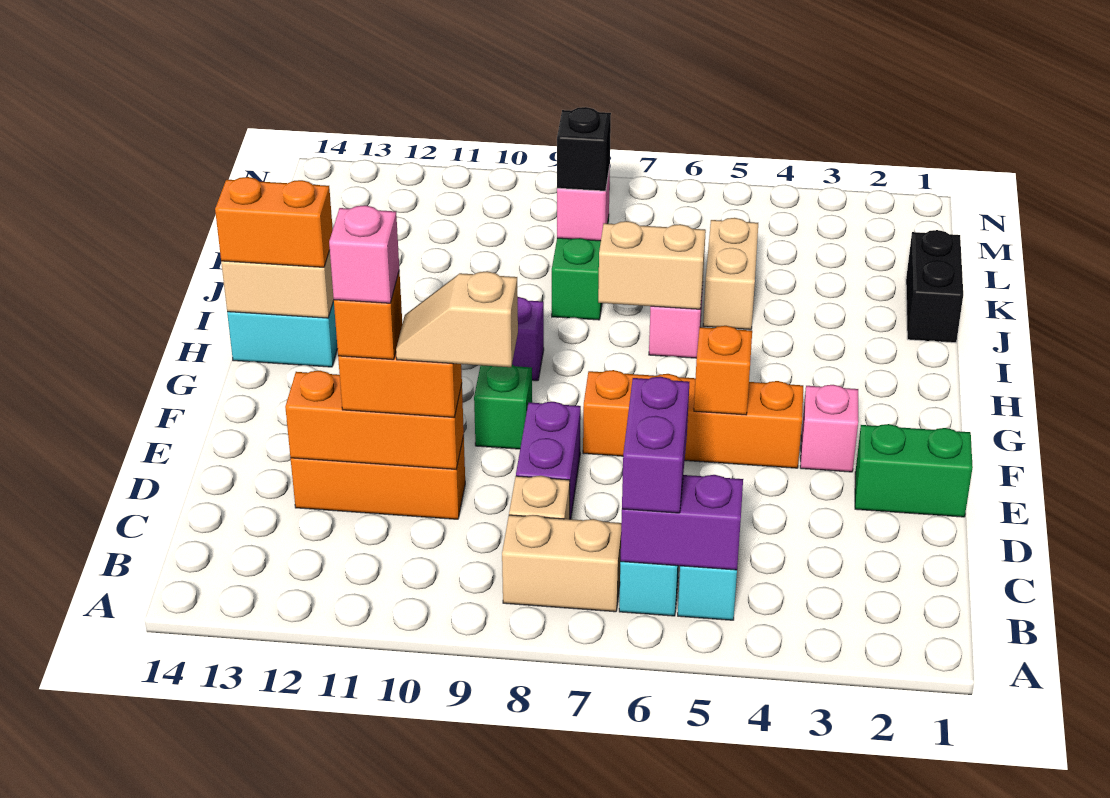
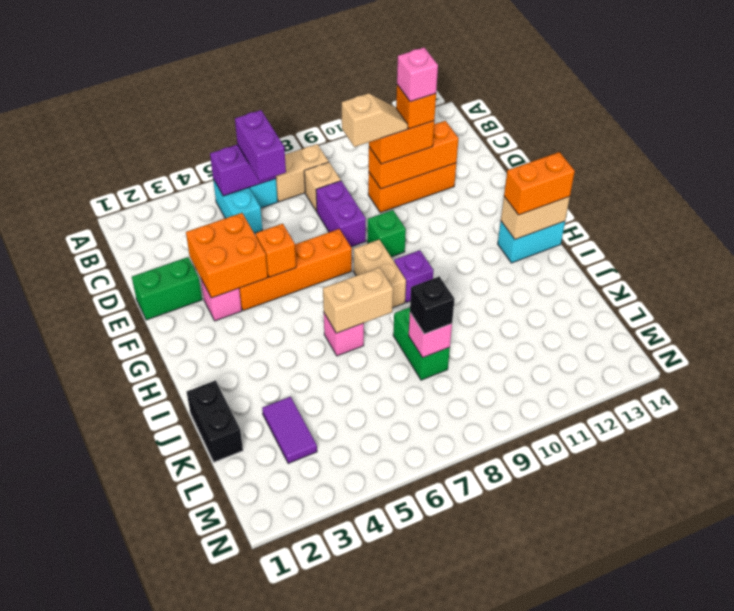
none -> orange brick E3:F4 level 2
tan brick J5:K5 level 1 -> tan brick G8:H8 level 1
none -> purple tile K3:L3 level 1

